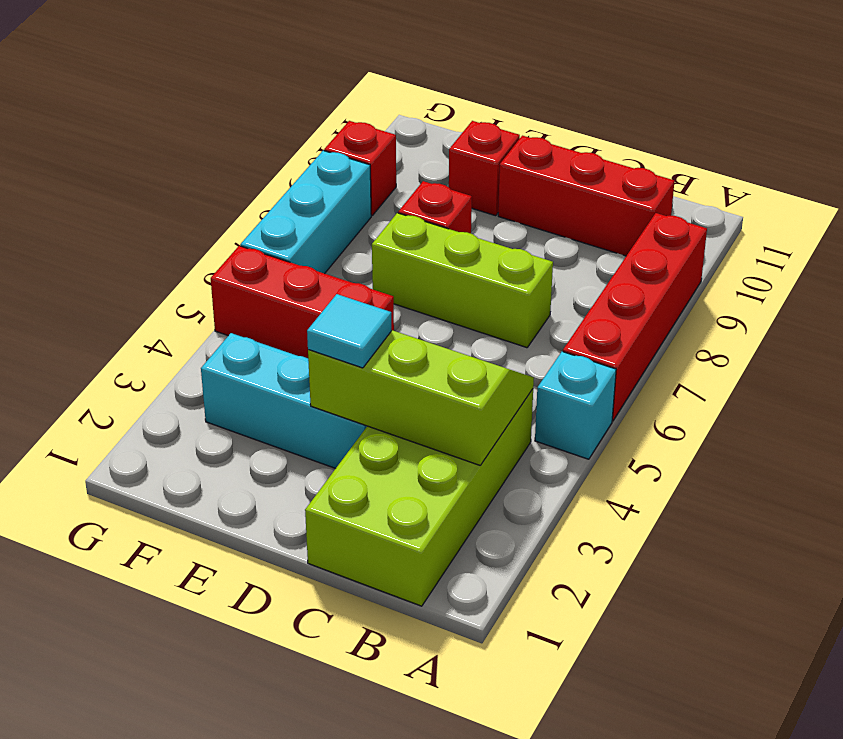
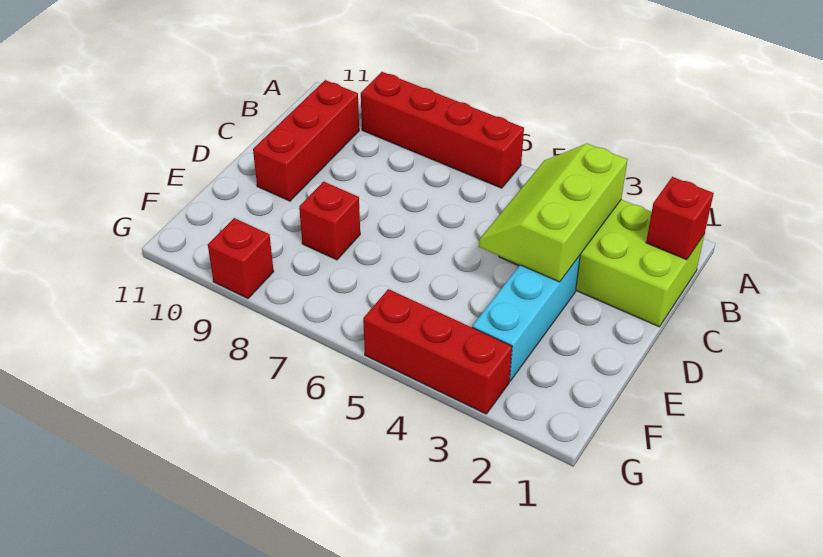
cyan brick A5 level 1 -> none
lime brick C7:E7 level 1 -> none
cyan tile D3 level 3 -> none
red brick E5:G5 level 1 -> red brick G3:G5 level 1
red brick E10 level 1 -> red brick B1 level 2
cyan brick G6:G8 level 1 -> none

